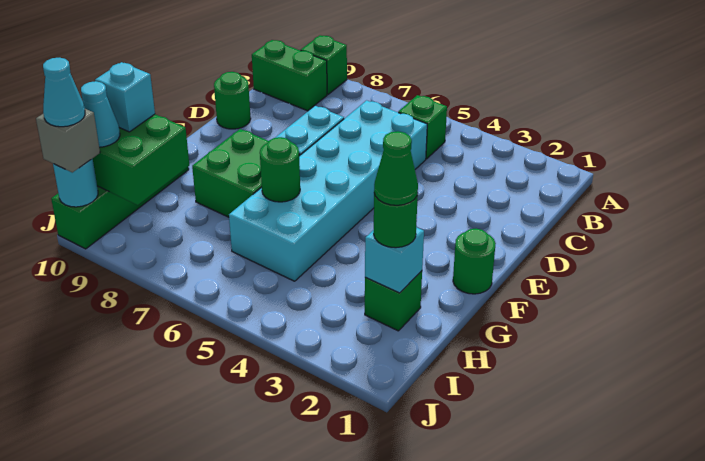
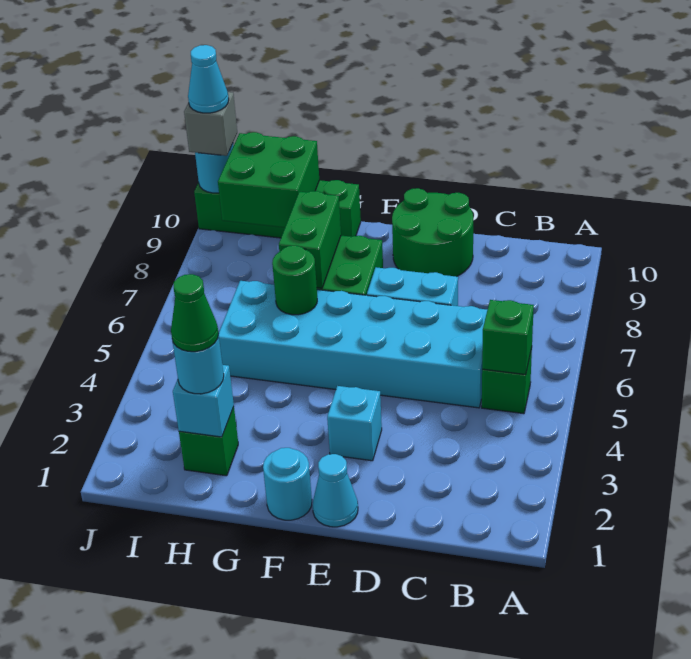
green brick A9 level 1 -> green brick B5 level 2
green brick B9:B10 level 1 -> green brick G7:G8 level 2
green round brick D10 level 1 -> green round brick D9:E10 level 1
green round brick F1 level 1 -> cyan round brick F1 level 1
green round brick H2 level 3 -> cyan round brick H2 level 3
cyan brick H10 level 3 -> cyan brick E3 level 1
cyan cone I10 level 3 -> cyan cone E1 level 1

